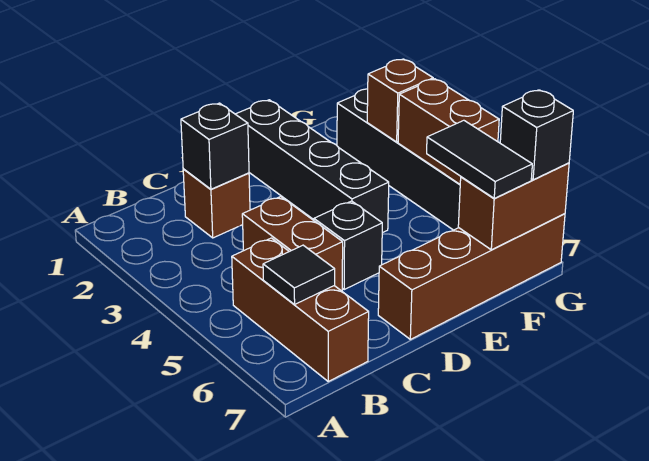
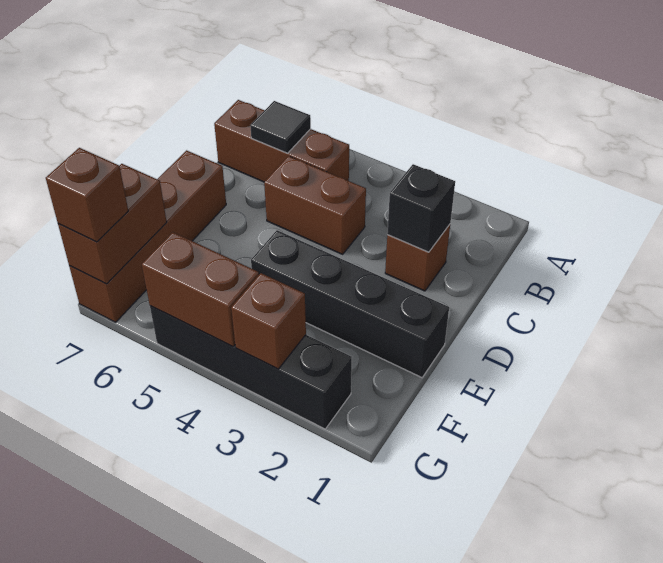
black brick D5 level 1 -> none
black tile F6:F7 level 3 -> none
black brick G7 level 3 -> brown brick G7 level 3

